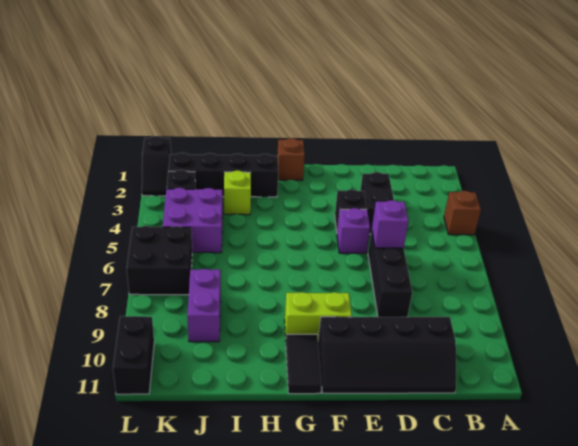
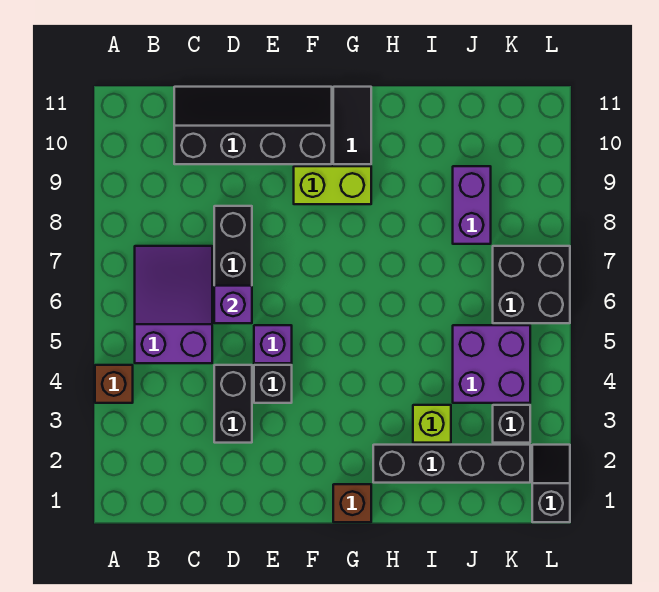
none -> purple slope B5:C7 level 1 top 5
black brick L10:L11 level 1 -> none

